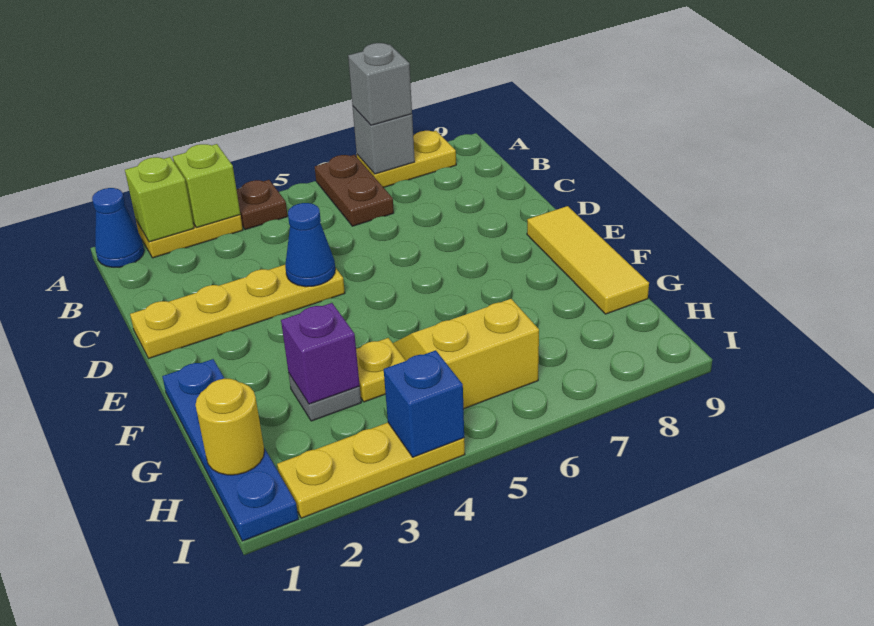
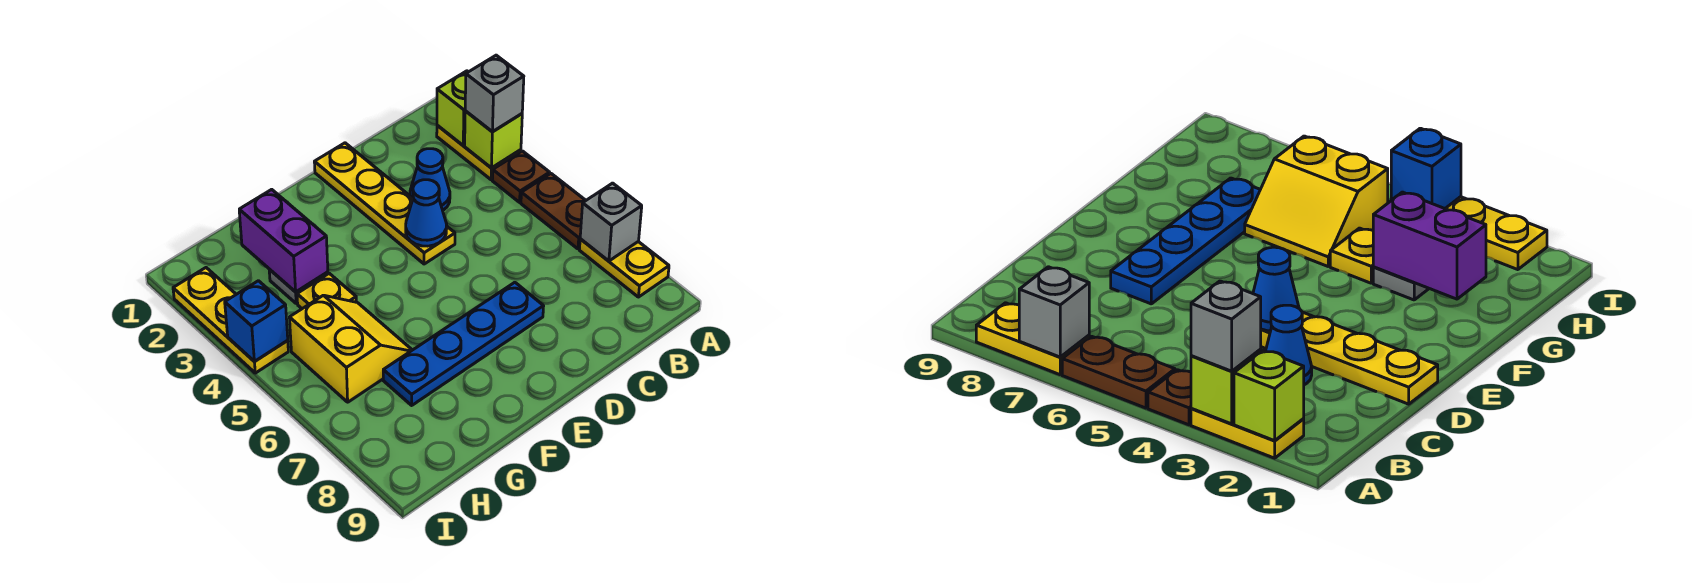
blue cone A1 level 1 -> blue cone C3 level 1
brown plate A6:B6 level 1 -> brown plate A5:A6 level 1
grey brick A7 level 3 -> grey brick A3 level 3
yellow tile E9:G9 level 1 -> none
blue plate F1:I1 level 1 -> blue plate D7:G7 level 1
purple brick G3 level 2 -> purple brick G2:G3 level 2
yellow round brick H1 level 2 -> none

